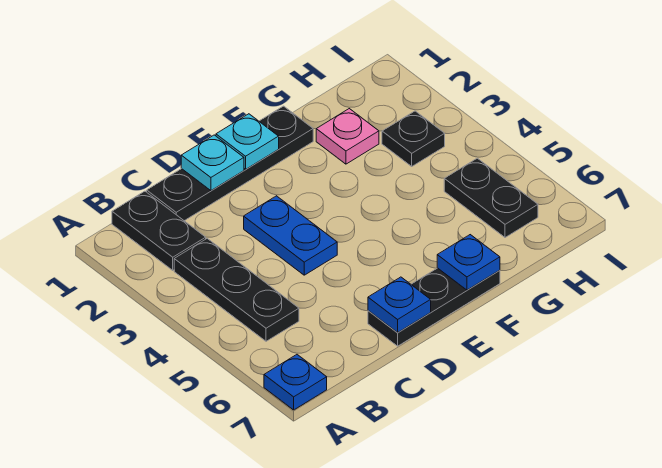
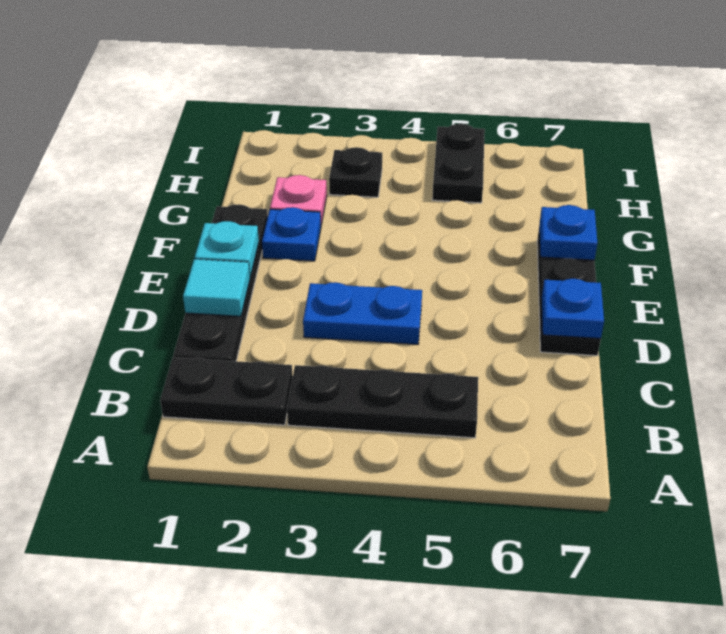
blue plate A7 level 1 -> blue plate F2 level 1
cyan plate D1 level 2 -> cyan tile D1 level 2
black plate H5:H6 level 1 -> black plate H5:I5 level 1

